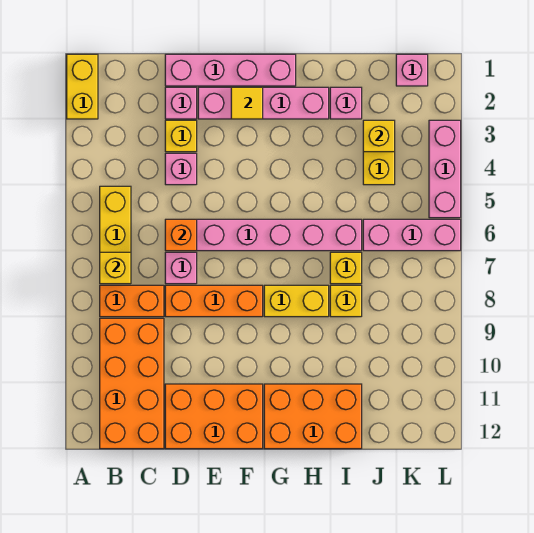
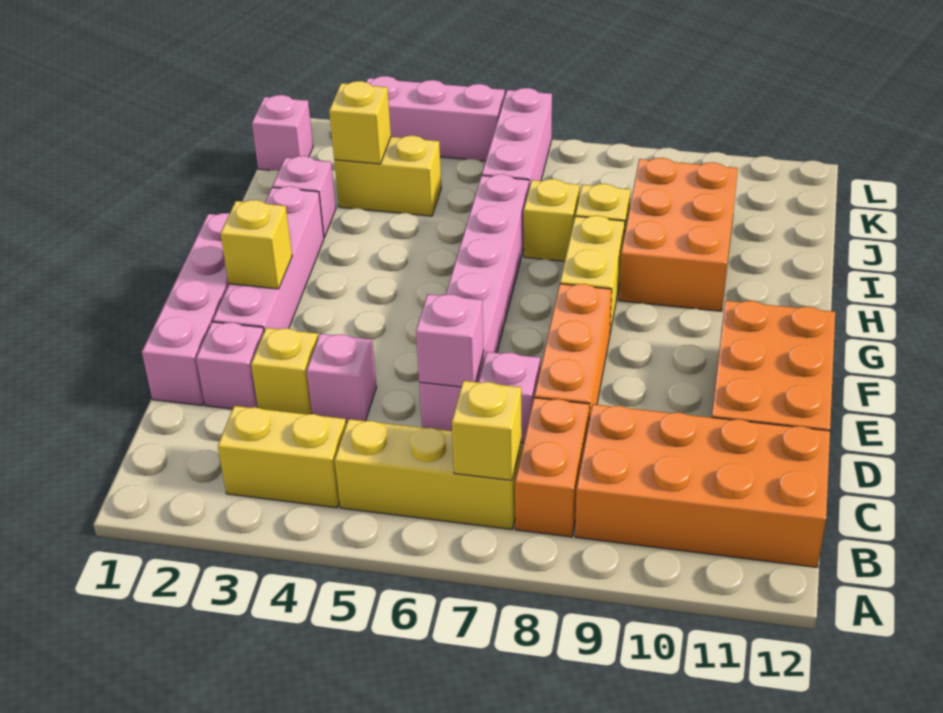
yellow brick A1:A2 level 1 -> yellow brick B3:B4 level 1
orange brick D6 level 2 -> pink brick D6 level 2
yellow tile F2 level 2 -> yellow brick F2 level 2
orange brick G11:I12 level 1 -> orange brick H9:J10 level 1

